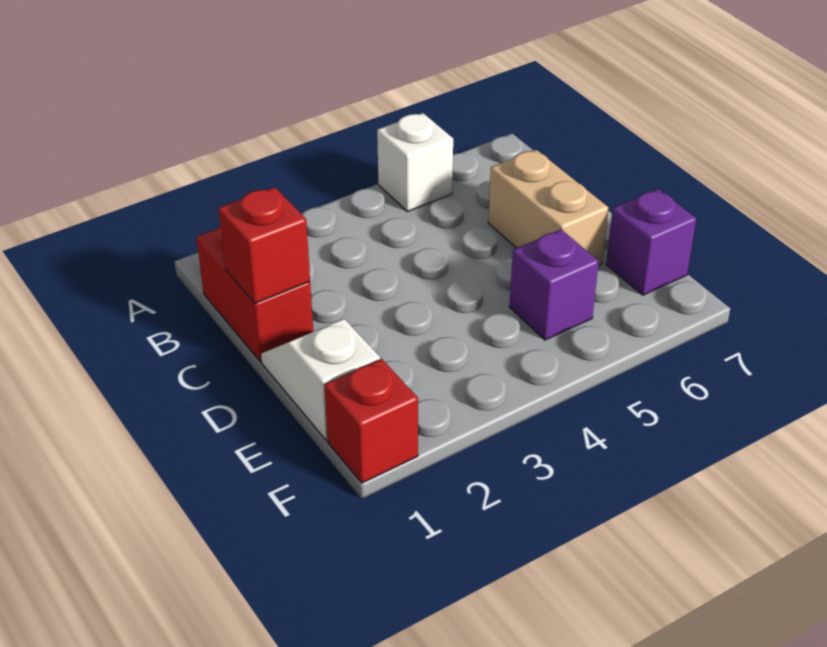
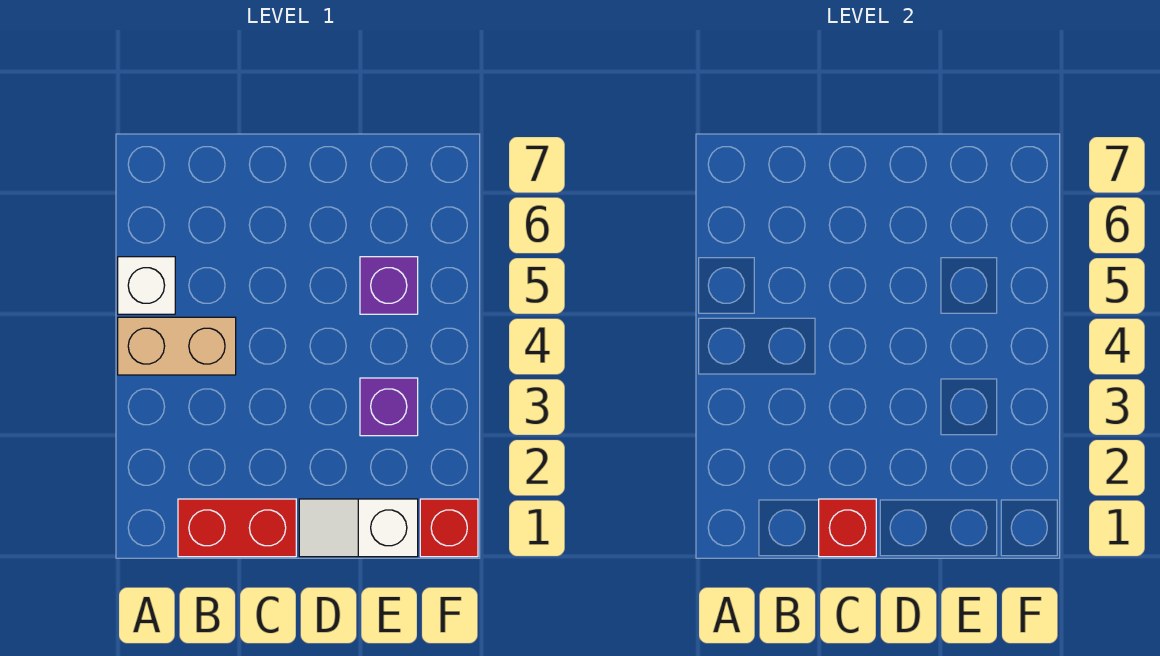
tan brick C6:D6 level 1 -> tan brick A4:B4 level 1
purple brick E7 level 1 -> purple brick E3 level 1

